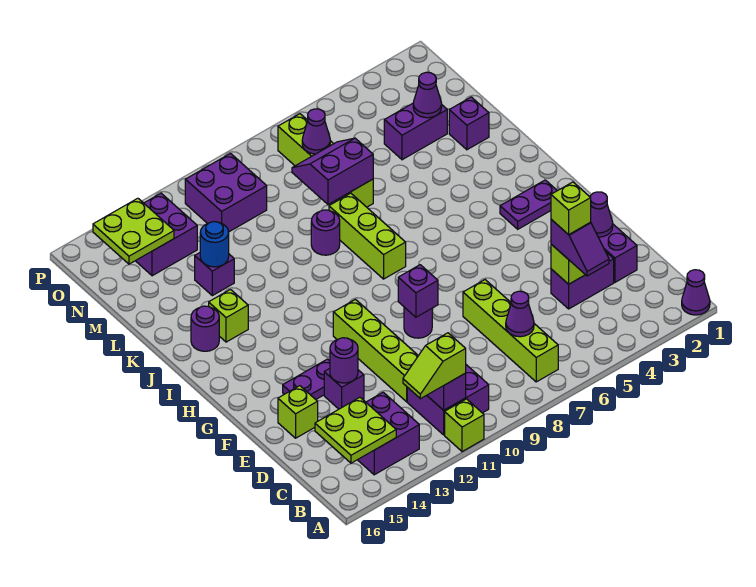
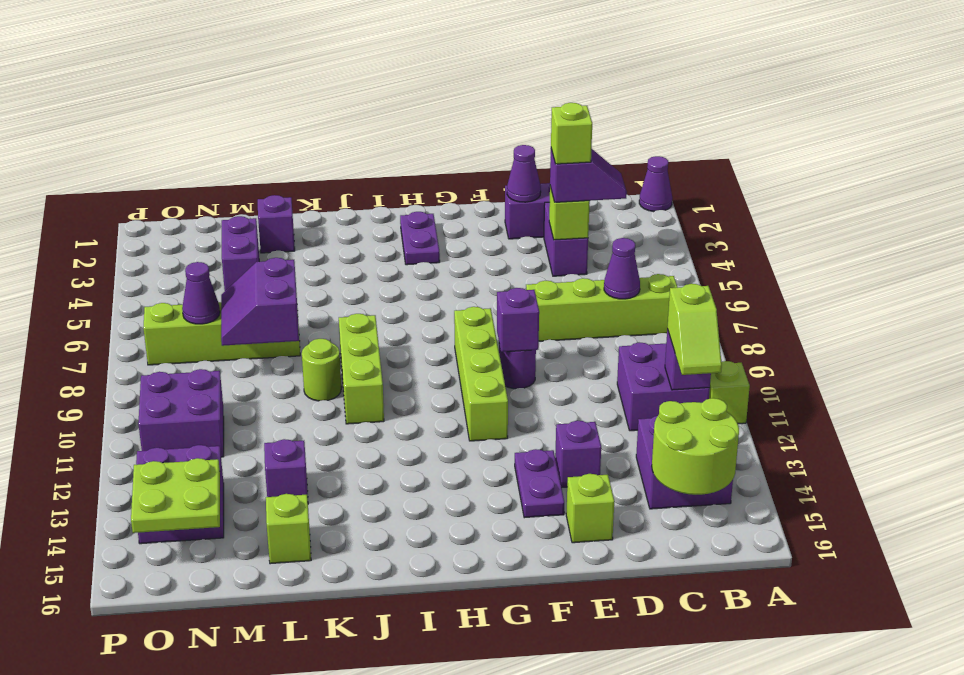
lime plate B14:C15 level 2 -> lime round brick B14:C15 level 2
lime brick D11:G11 level 1 -> lime brick G8:G11 level 1
purple round brick E13 level 2 -> none
lime brick I8:K8 level 1 -> lime brick J8:J10 level 1
lime brick J14 level 1 -> lime brick L15 level 1
purple round brick J15 level 1 -> none
purple round brick K9 level 1 -> lime round brick K9 level 1
blue round brick L13 level 2 -> none
purple cone M3 level 2 -> none

